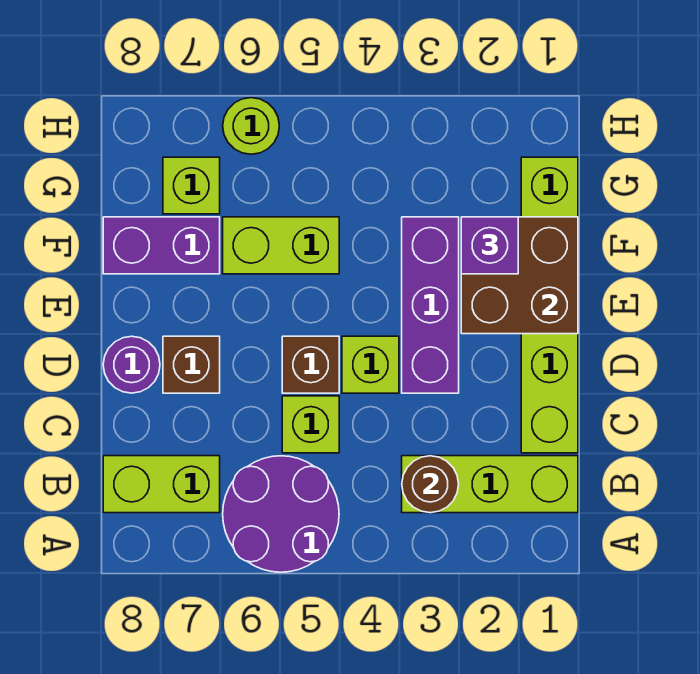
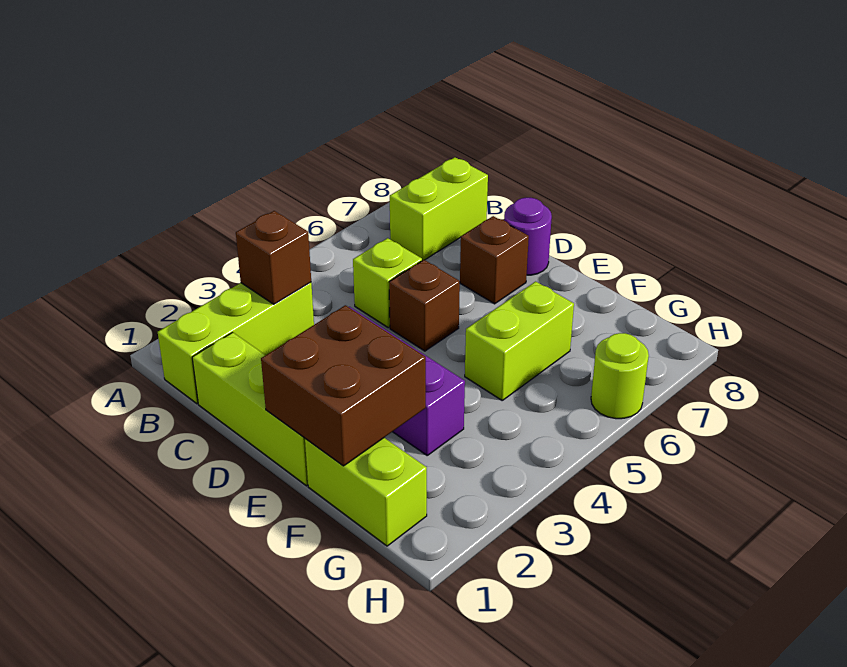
purple round brick A5:B6 level 1 -> none
brown round brick B3 level 2 -> brown brick B3 level 2
lime brick D4 level 1 -> none
purple brick F2 level 3 -> none
purple brick F7:F8 level 1 -> none
lime brick G7 level 1 -> none

